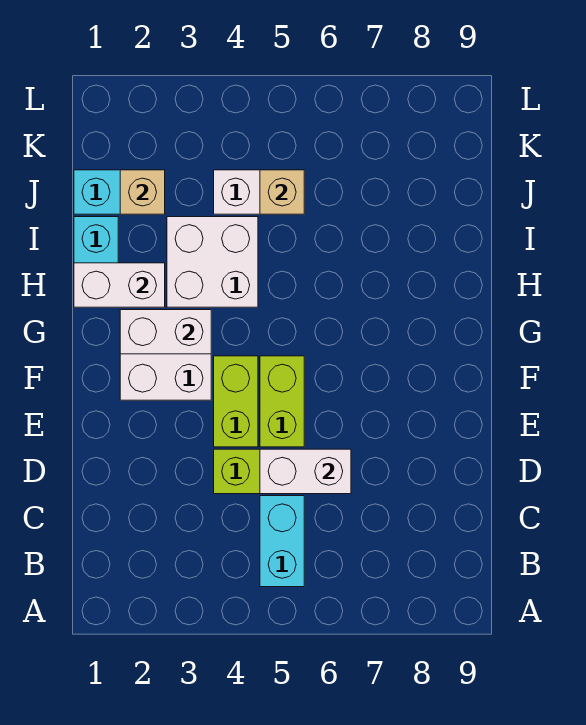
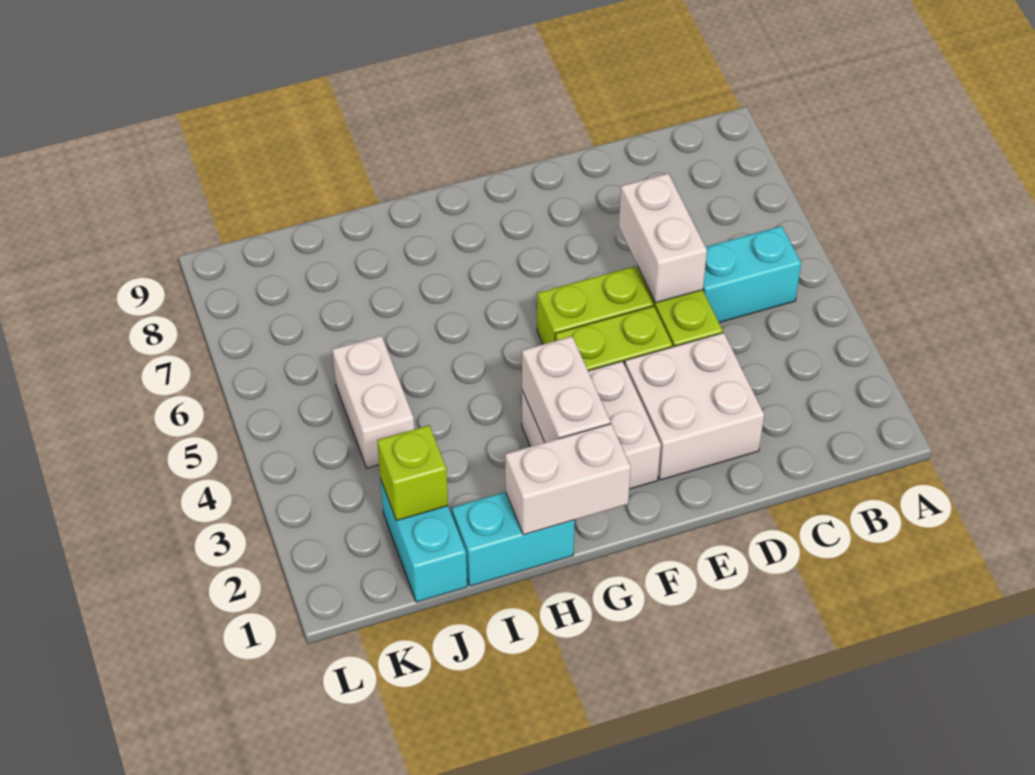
white brick H1:H2 level 2 -> white brick G1:H1 level 2
white brick H3:I4 level 1 -> white brick D2:E3 level 1
tan brick J2 level 2 -> lime brick J2 level 2
tan brick J5 level 2 -> none

